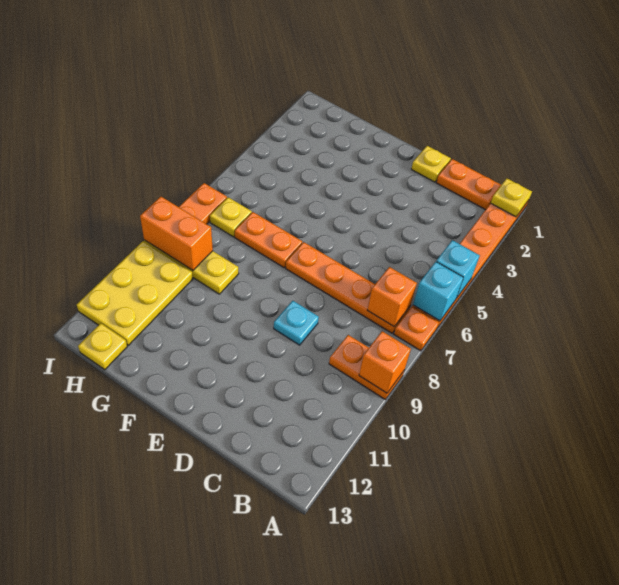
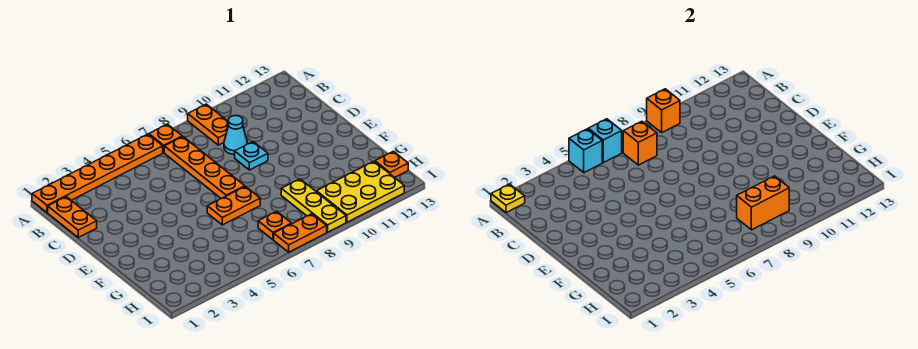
none -> cyan cone C9 level 1
yellow plate D1 level 1 -> none
orange plate F7:G7 level 1 -> orange plate F6:F7 level 1
yellow plate H7 level 1 -> orange plate H7 level 1
orange brick H9:I9 level 2 -> orange brick H8:H9 level 2
yellow plate H13 level 1 -> orange plate H13 level 1

